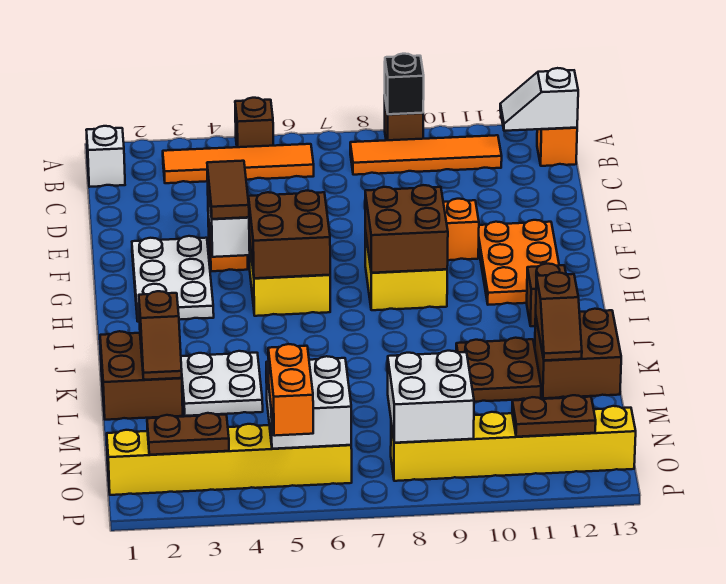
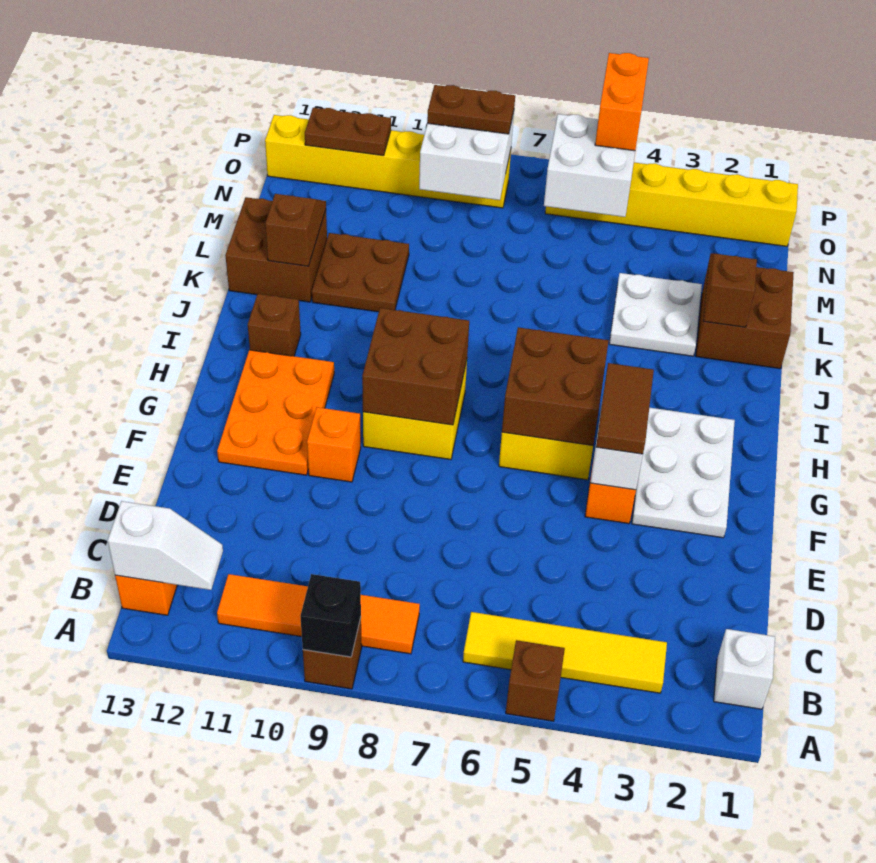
orange tile B3:B6 level 1 -> yellow tile B3:B6 level 1
brown plate O2:O3 level 2 -> brown plate O8:O9 level 3

